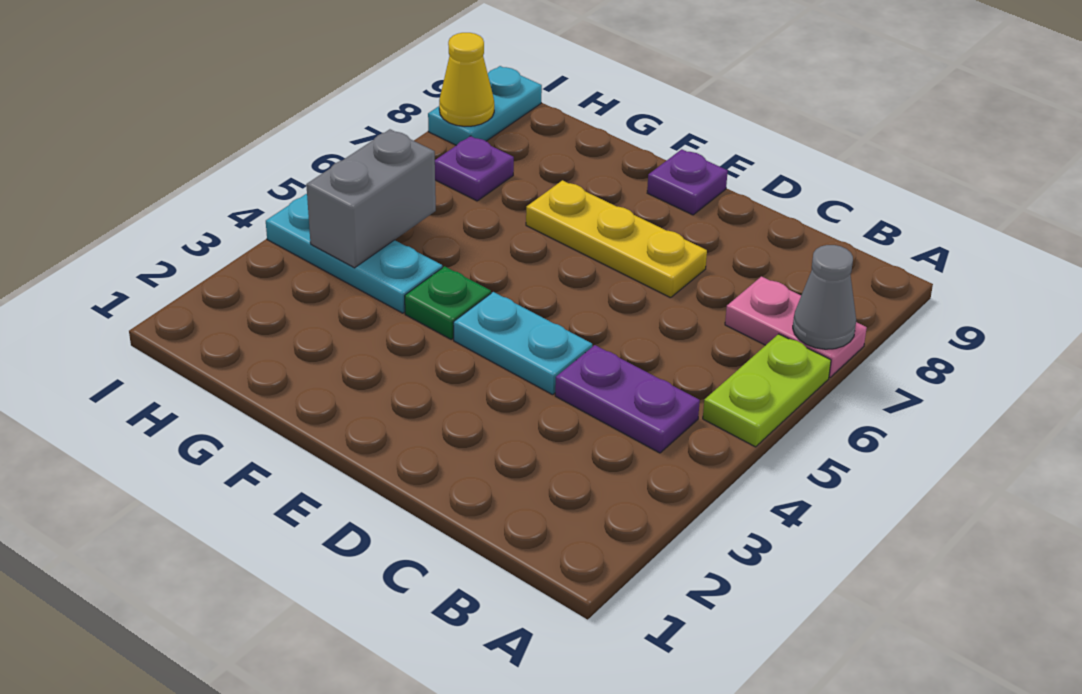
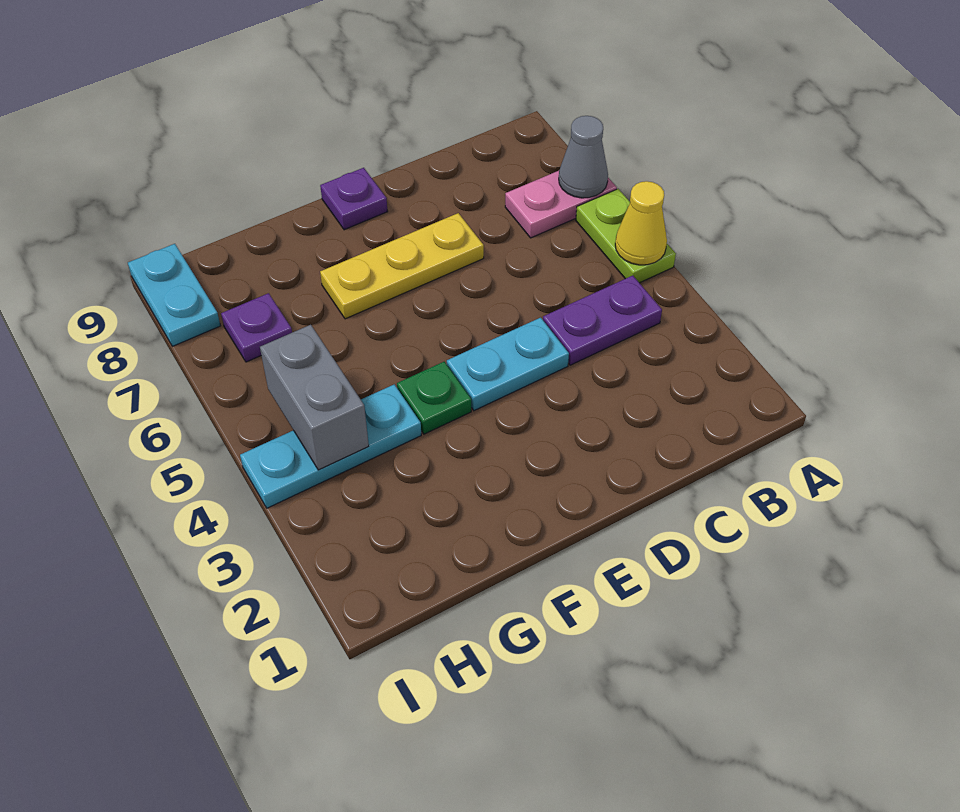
yellow cone I8 level 2 -> yellow cone A5 level 2

